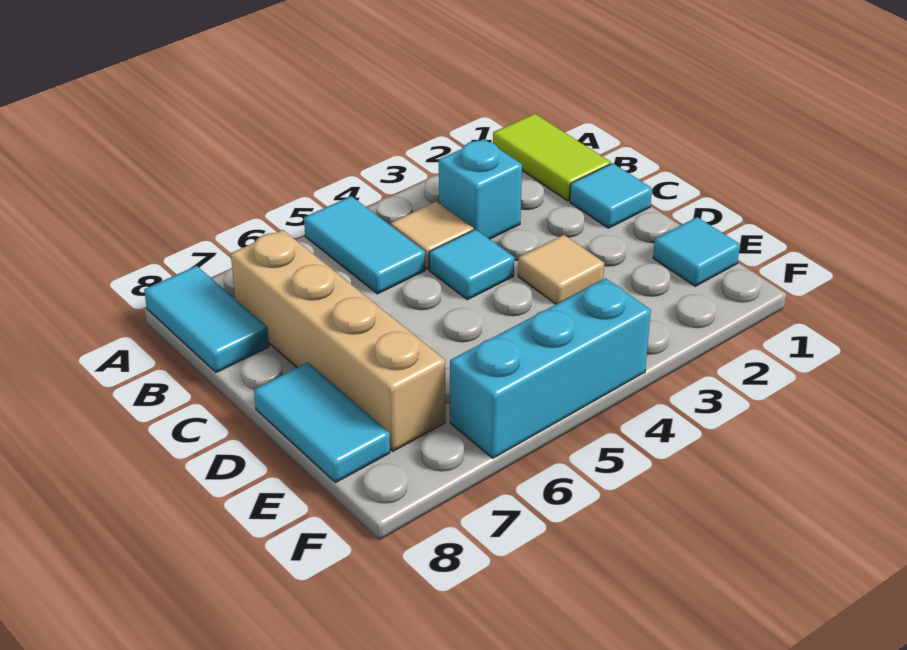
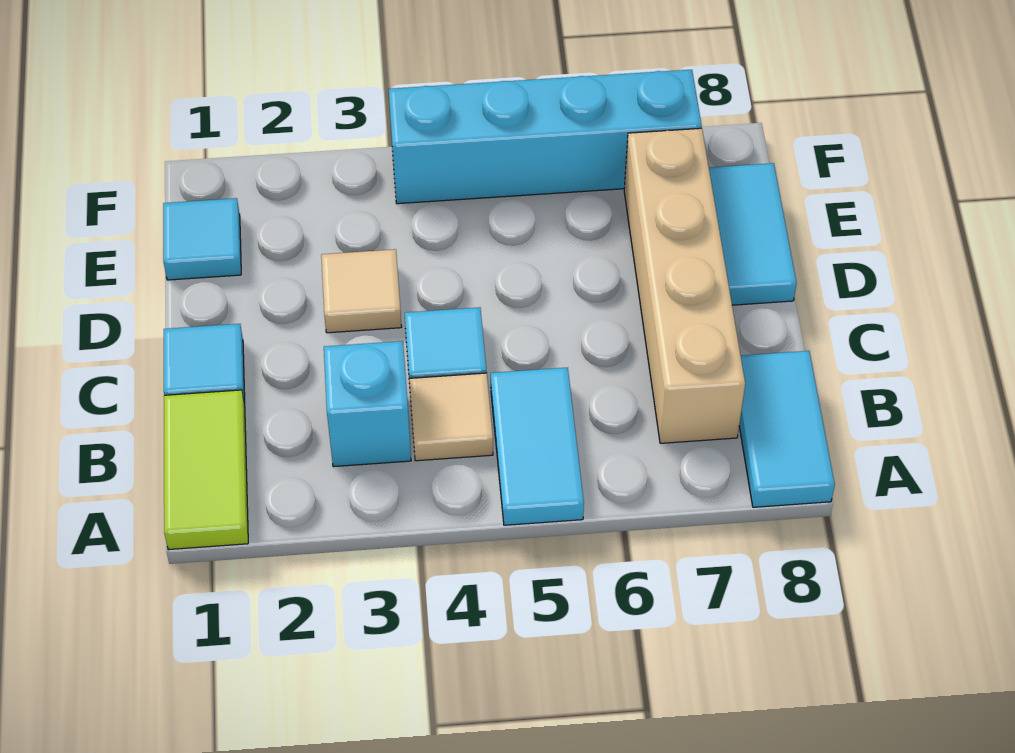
cyan brick F4:F6 level 1 -> cyan brick F4:F7 level 1

